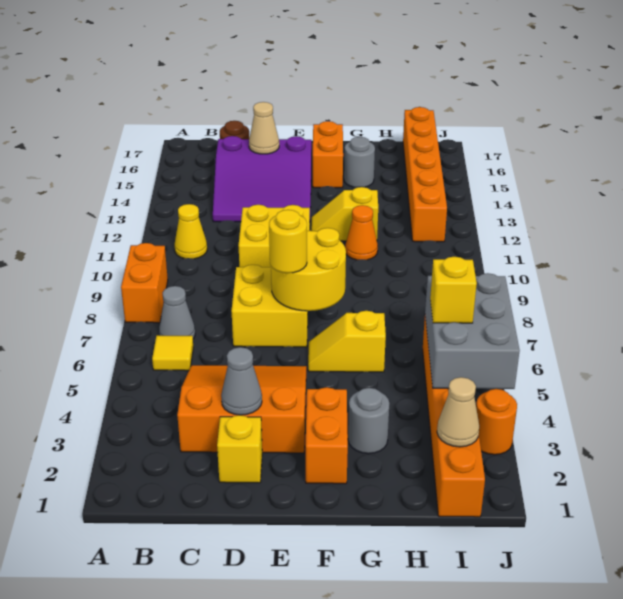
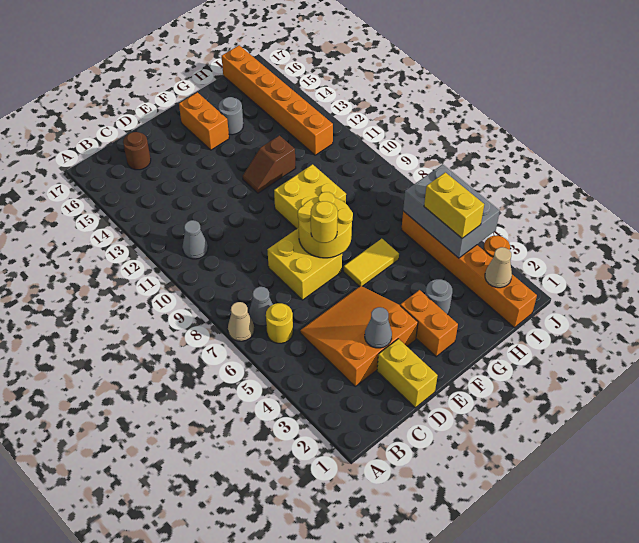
orange brick A8:A9 level 1 -> none
yellow tile B6 level 1 -> yellow round brick B6 level 1
yellow cone B11 level 1 -> grey cone B11 level 1
purple slope C13:E15 level 1 top 15 -> none
yellow brick D2 level 1 -> yellow brick D1:D2 level 1
yellow brick D10:E11 level 1 -> yellow brick F9:G10 level 1
tan cone D15 level 2 -> tan cone A7 level 1
yellow slope F6:G6 level 1 top G -> yellow tile F6:G6 level 1
yellow slope F12:G12 level 1 top G -> brown slope F12:G12 level 1 top G
orange cone G11 level 1 -> none
yellow brick I5 level 3 -> yellow brick I4:I5 level 3

